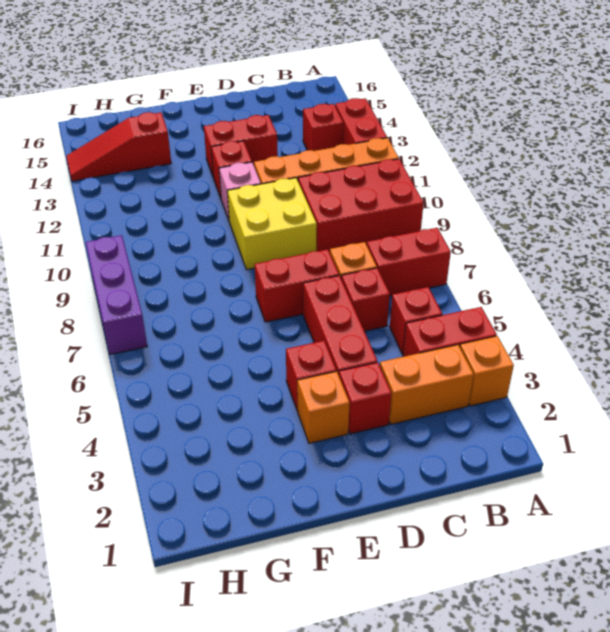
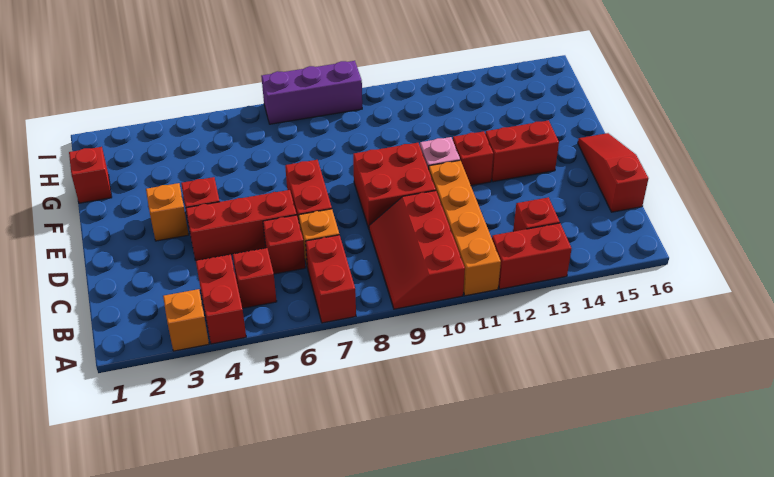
red brick A9:C10 level 1 -> red slope A9:C10 level 1 top 10
orange brick B3:C3 level 1 -> none
red brick D3 level 1 -> red brick G1 level 1
yellow brick D9:E10 level 1 -> red brick D9:E10 level 1
red brick D13:E13 level 1 -> red brick E13:E14 level 1
red slope G14:I14 level 1 top G -> red slope C16:E16 level 1 top C

